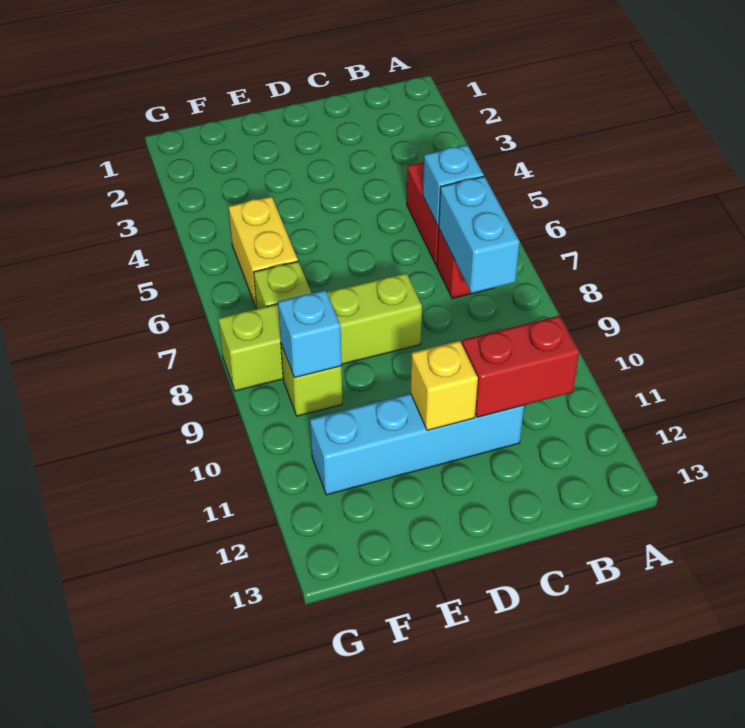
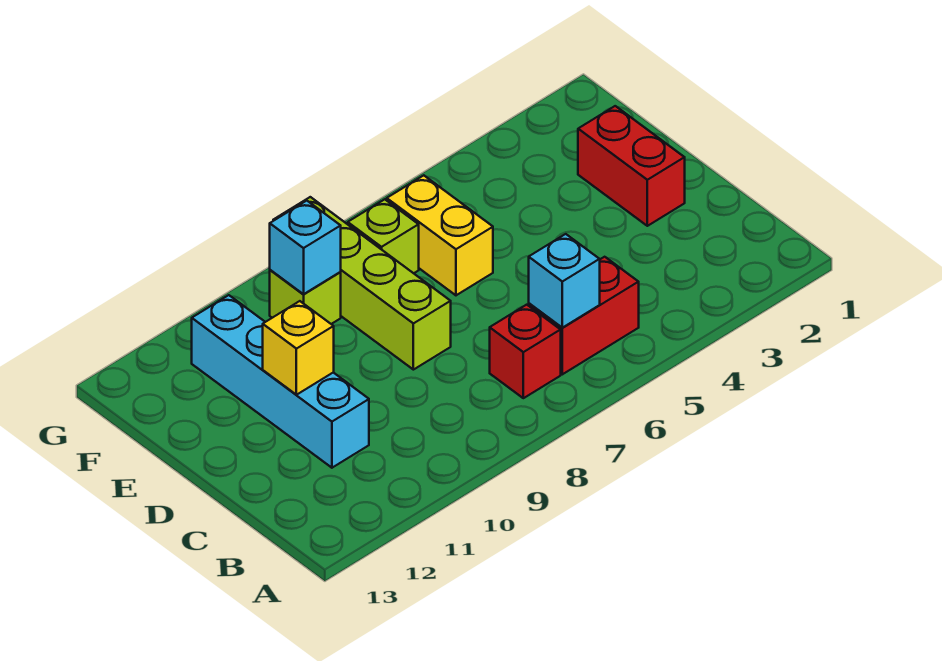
cyan brick B7:B8 level 2 -> none
red brick B11:C11 level 2 -> red brick D2:E2 level 1
yellow brick F5:F6 level 1 -> yellow brick E6:F6 level 1

